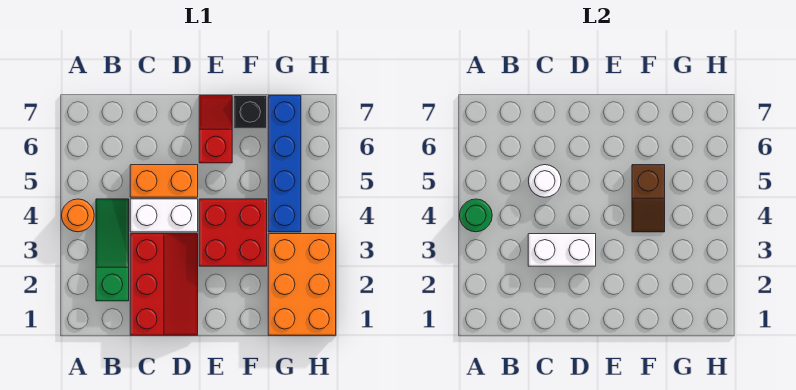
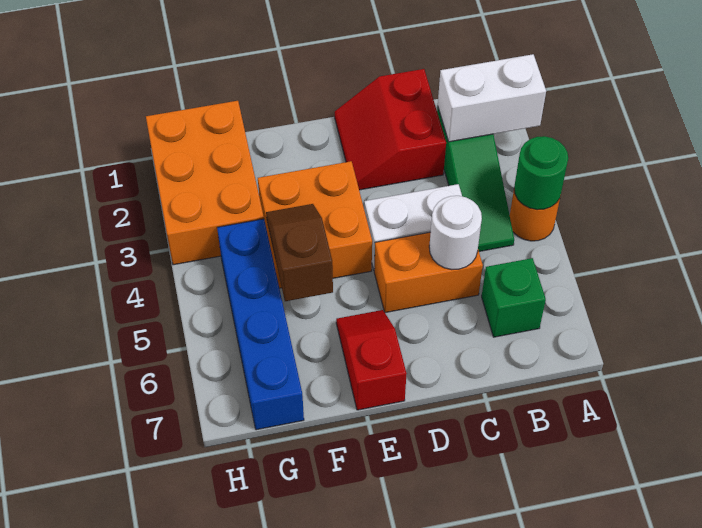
none -> green brick B6 level 1
red slope C1:D3 level 1 top C -> red slope C1:D2 level 1 top C
white brick C3:D3 level 2 -> white brick A2:B2 level 2
red brick E3:F4 level 1 -> orange brick E3:F4 level 1
red slope E6:E7 level 1 top 6 -> red slope E6:E7 level 1 top 7
black brick F7 level 1 -> none

